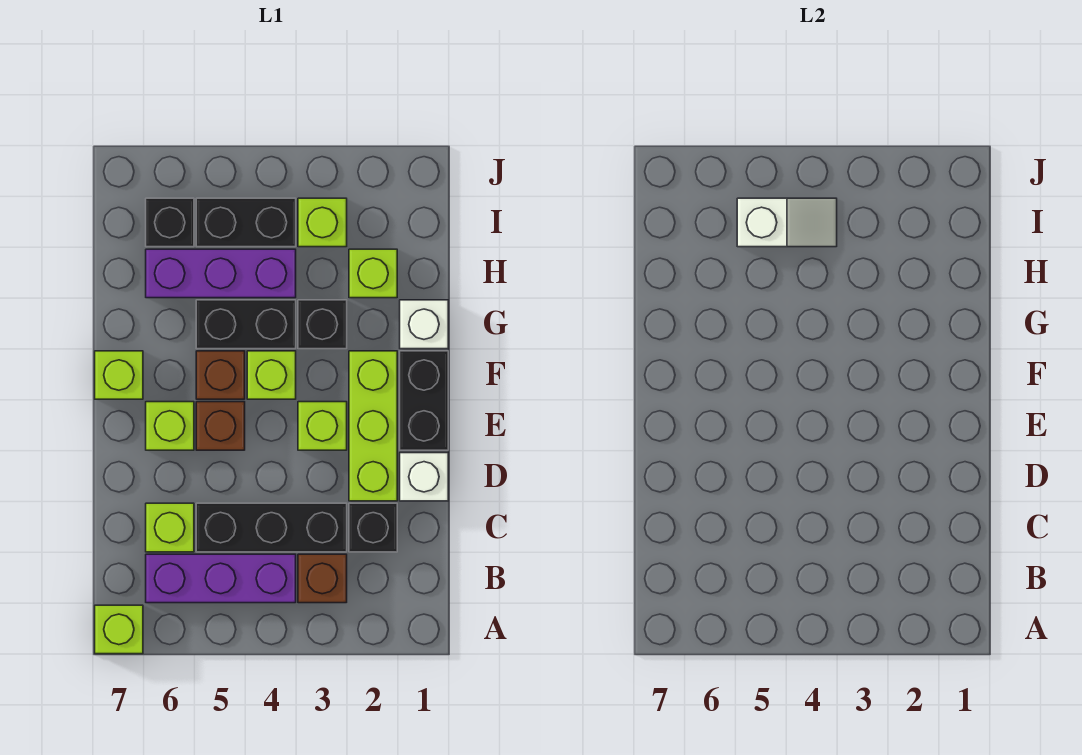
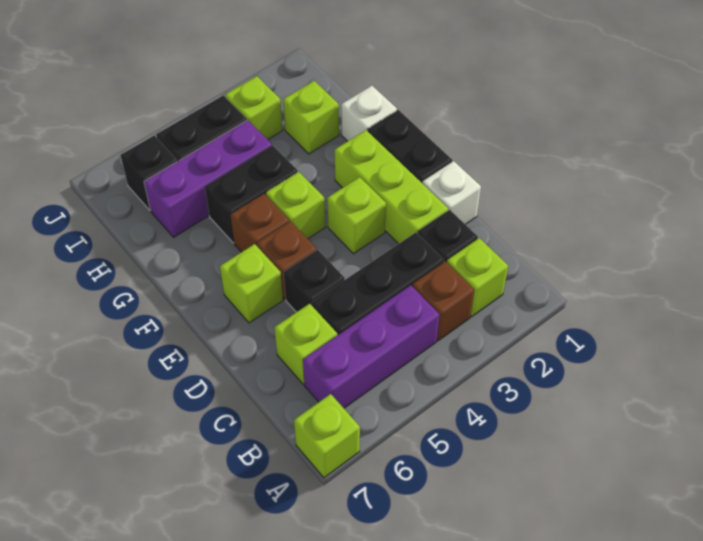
lime brick F7 level 1 -> lime brick B2 level 1
black brick G3 level 1 -> black brick D5 level 1
white slope I4:I5 level 2 top 5 -> none

